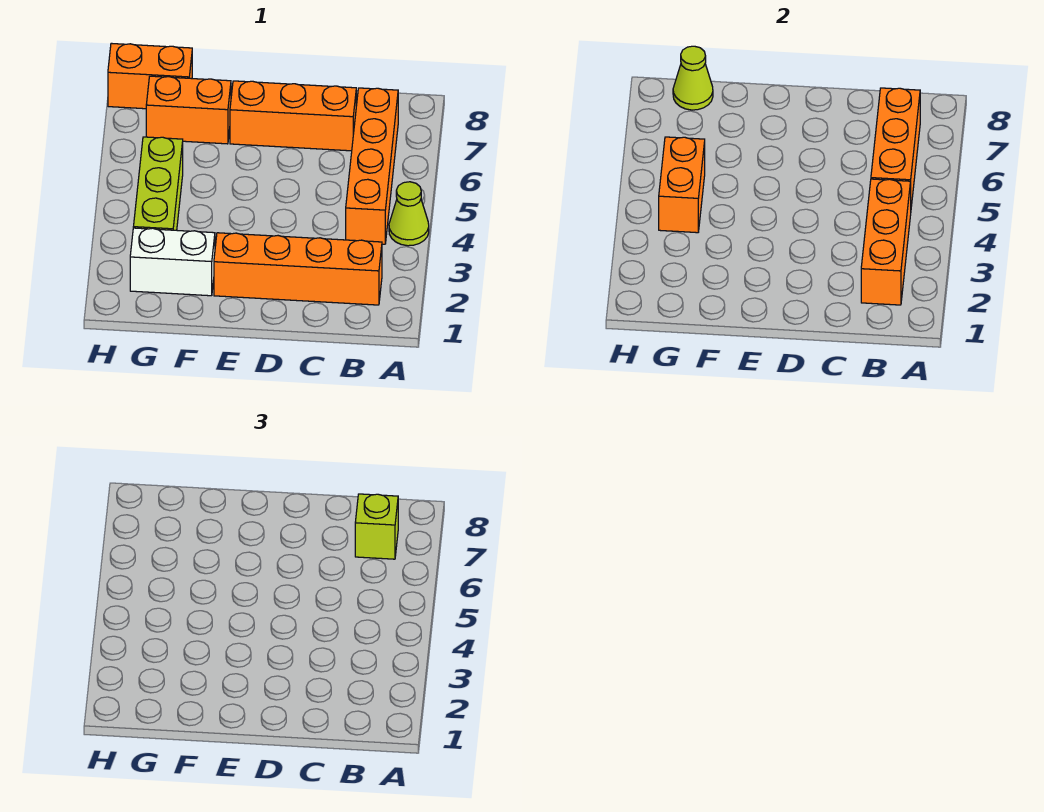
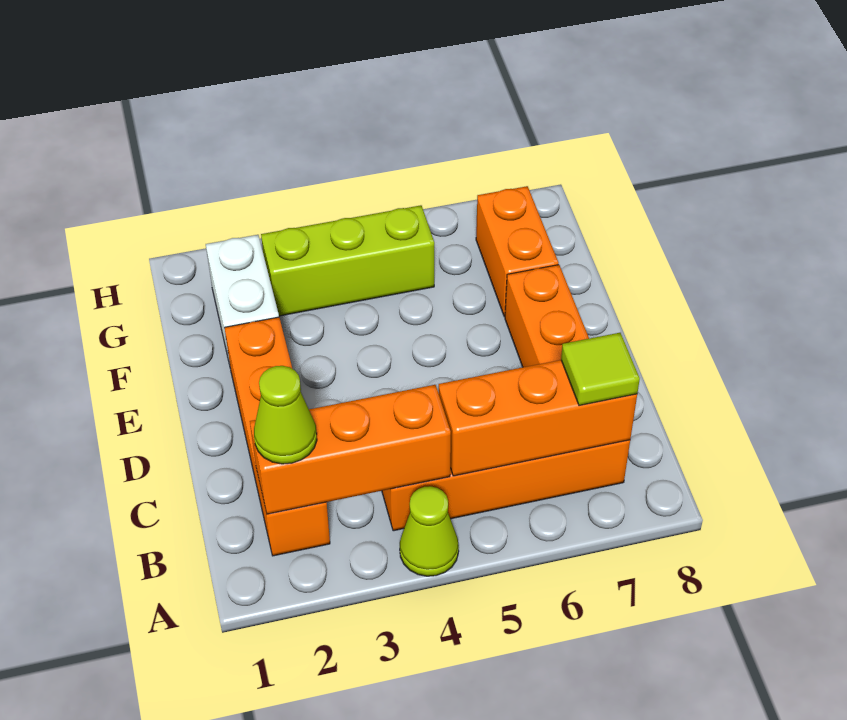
lime brick B7 level 3 -> lime tile B7 level 3
orange brick G4:G5 level 2 -> none
orange brick G8:H8 level 1 -> none
lime cone G8 level 2 -> lime cone B2 level 3

